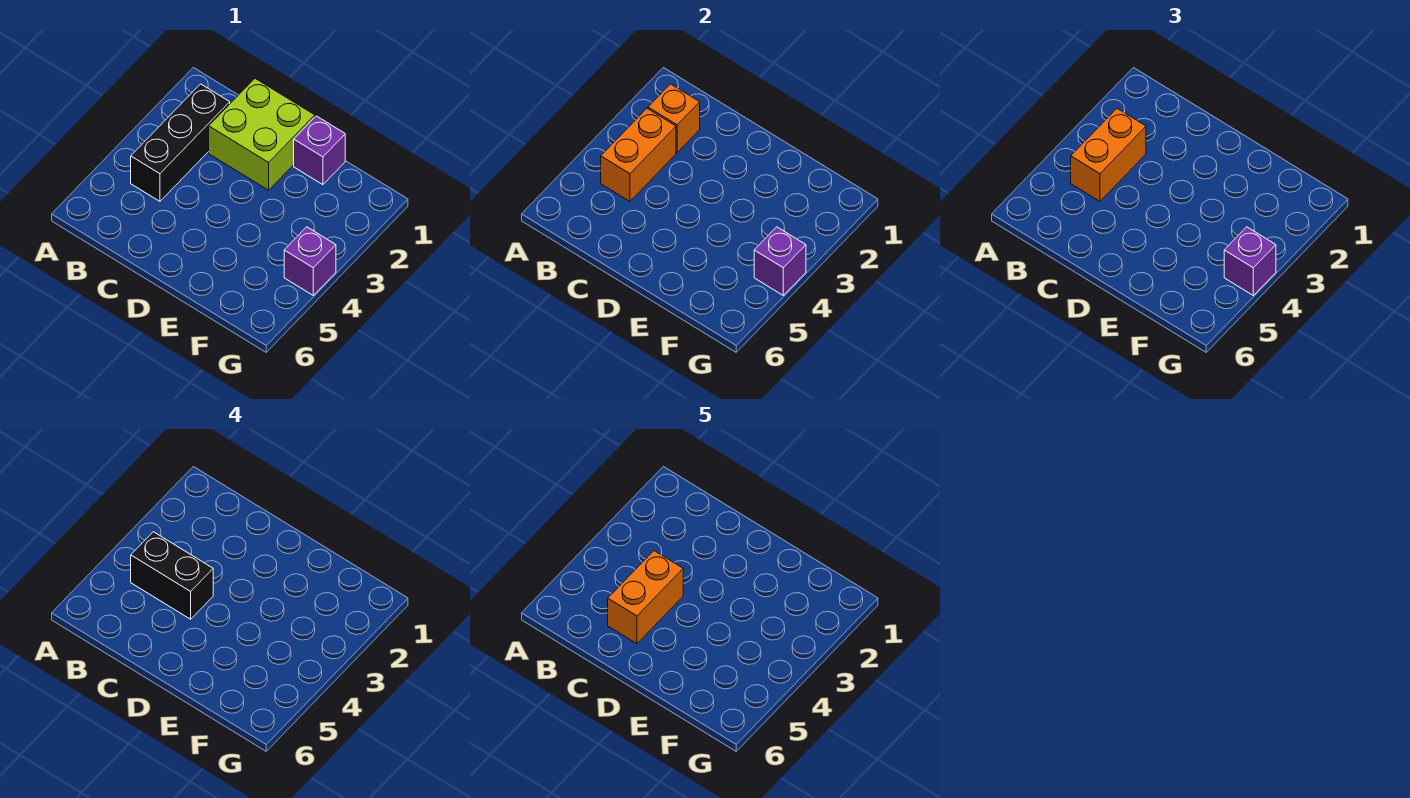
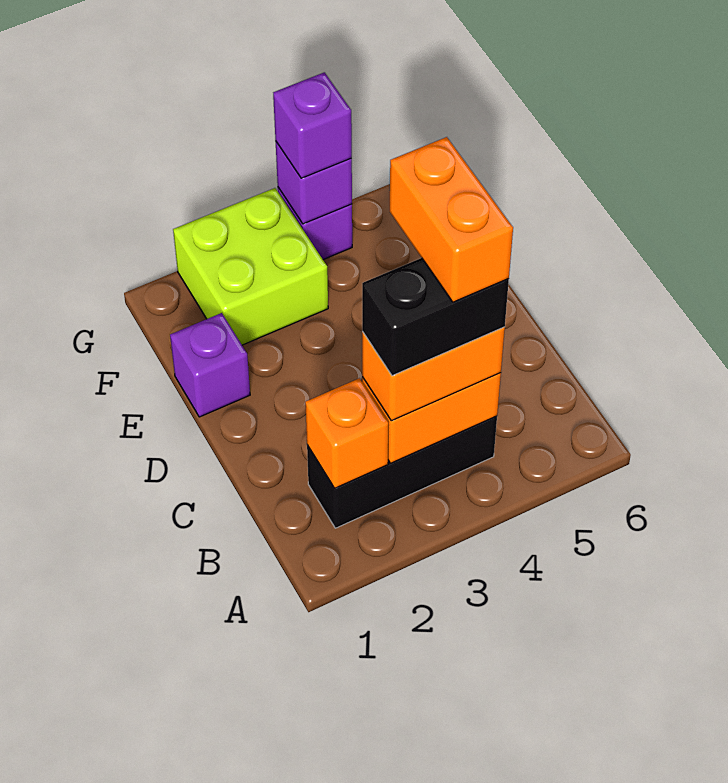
black brick B4:C4 level 4 -> black brick B3:B4 level 4
lime brick C1:D2 level 1 -> lime brick F2:G3 level 1
orange brick C4:C5 level 5 -> orange brick B4:C4 level 5

